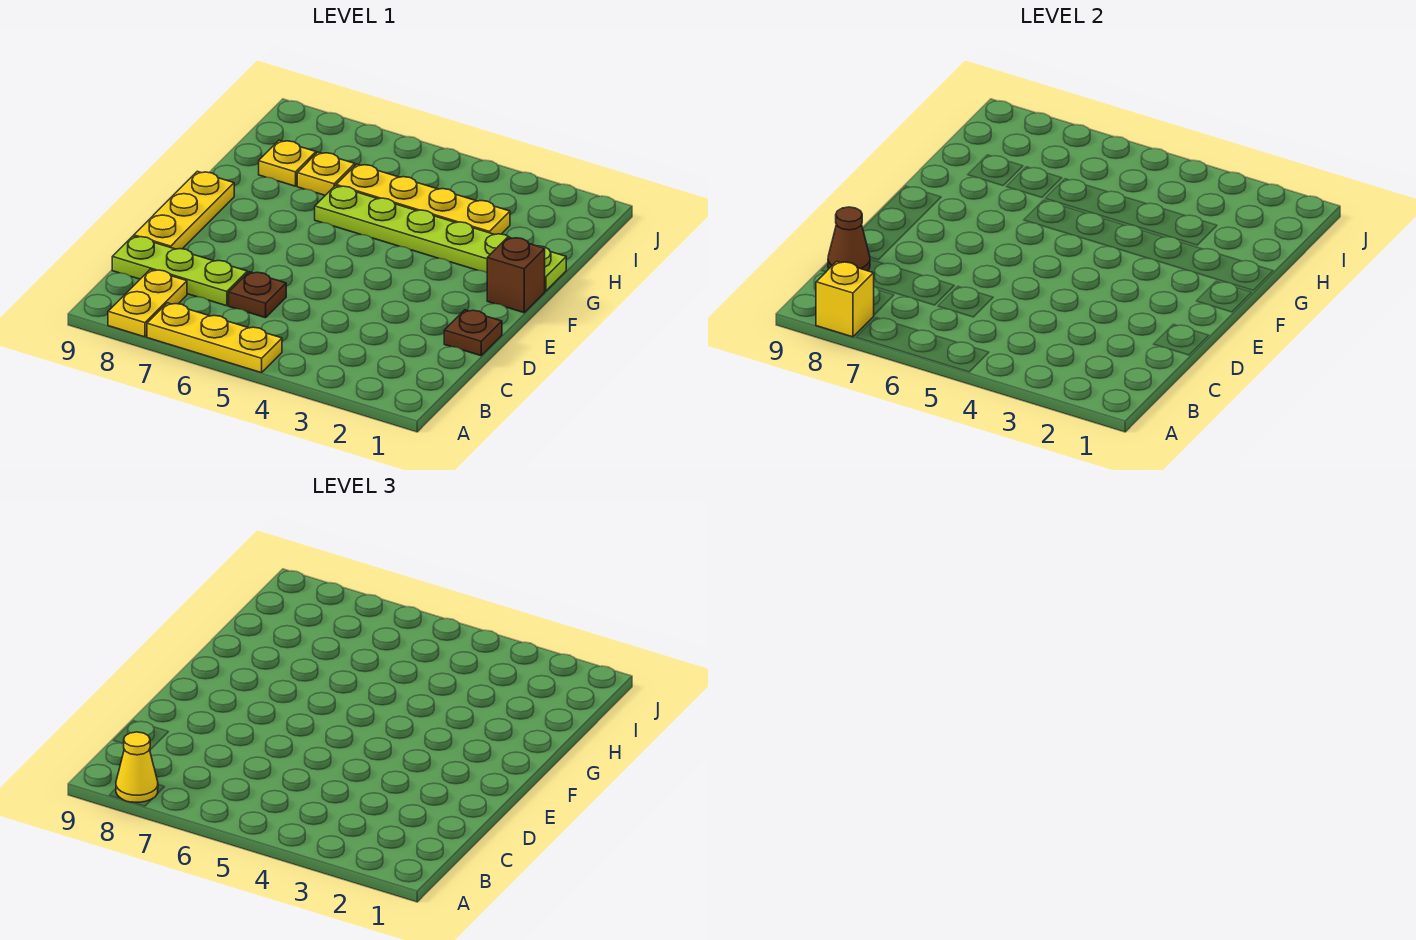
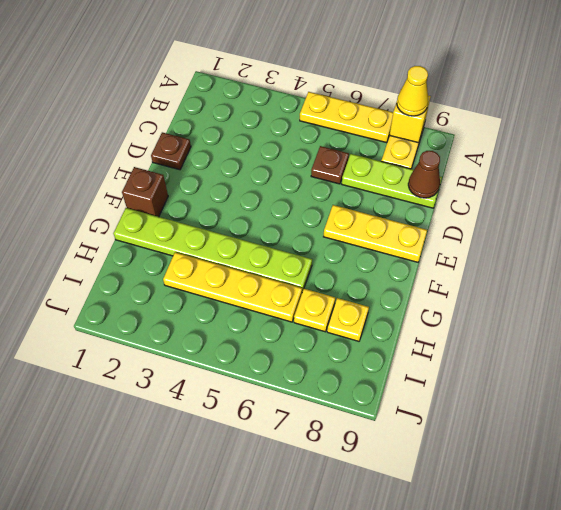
yellow plate D9:F9 level 1 -> yellow plate E7:E9 level 1

